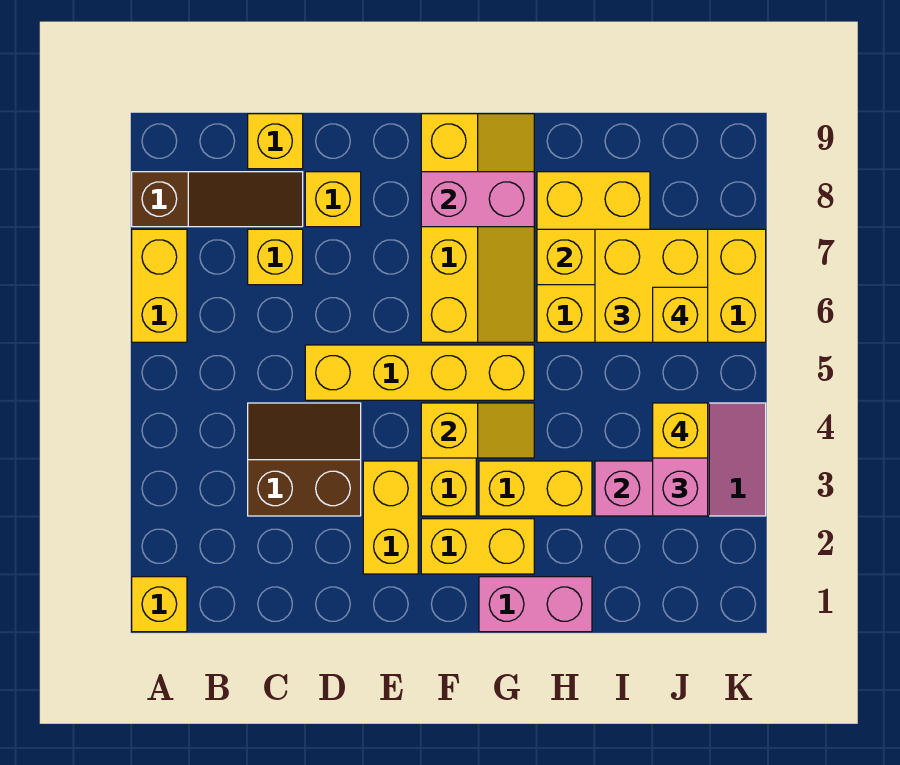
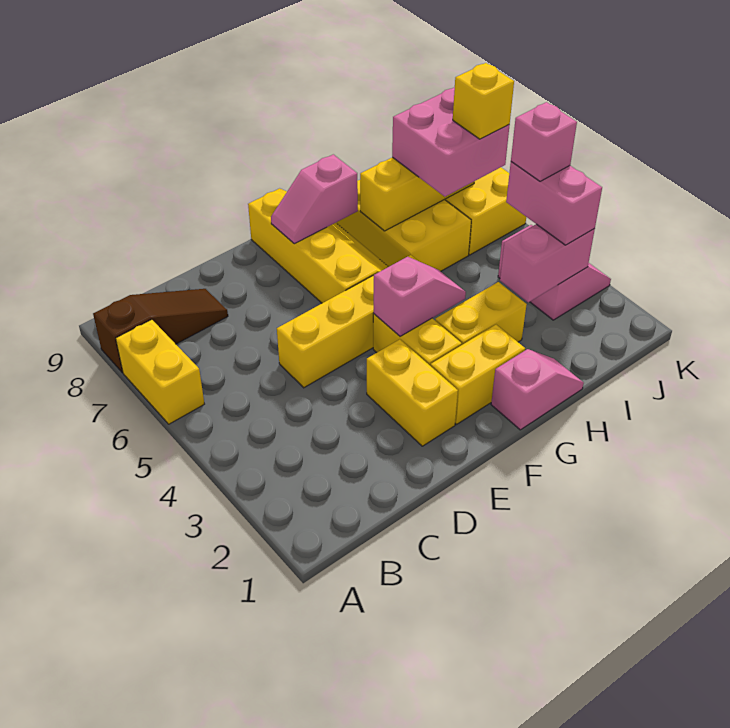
yellow brick A1 level 1 -> none
brown slope C3:D4 level 1 top 3 -> none
yellow brick C7 level 1 -> none
yellow brick C9 level 1 -> none
yellow brick D8 level 1 -> none
yellow slope F4:G4 level 2 top F -> pink slope F4:G4 level 2 top F
pink brick F8:G8 level 2 -> pink slope F8:G8 level 2 top G
pink brick G1:H1 level 1 -> pink slope G1:H1 level 1 top G
yellow brick I6:J7 level 3 -> pink brick I6:J7 level 3
yellow brick J4 level 4 -> pink brick J4 level 4

